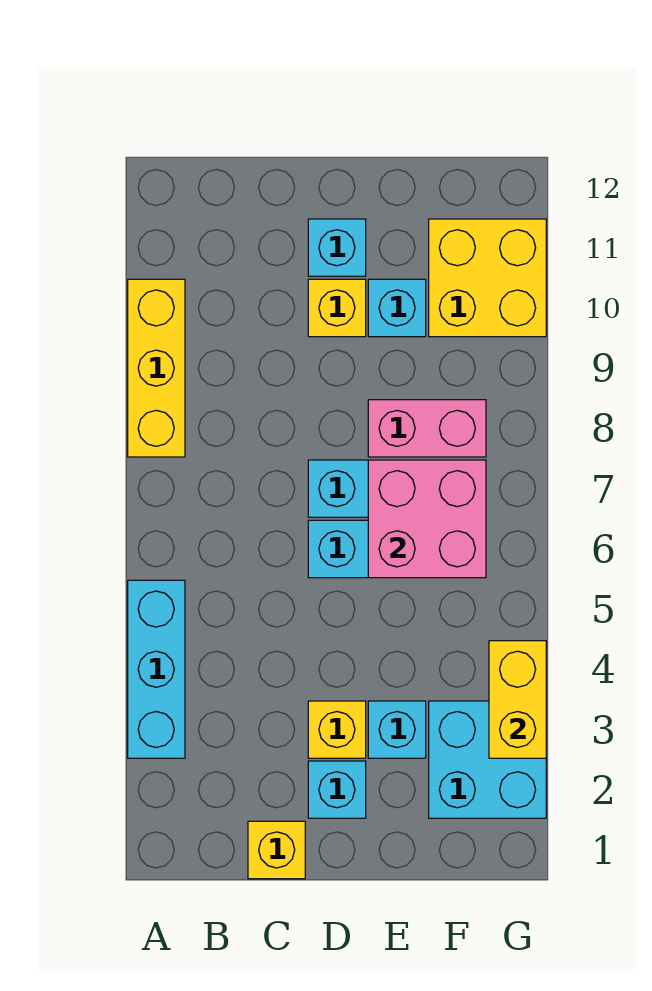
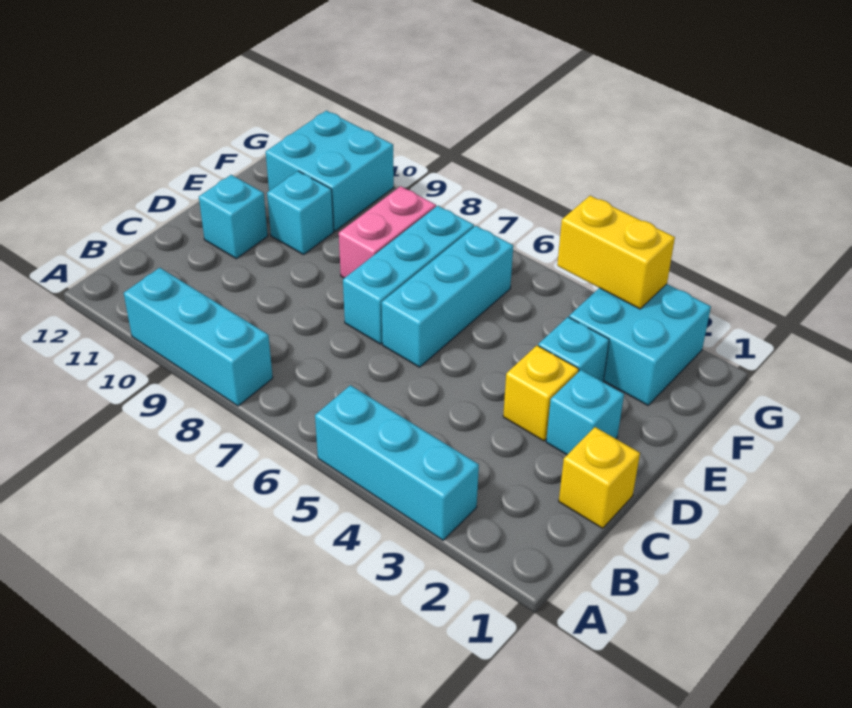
yellow brick A8:A10 level 1 -> cyan brick A8:A10 level 1
yellow brick D10 level 1 -> none
pink brick E6:F7 level 2 -> none
yellow brick F10:G11 level 1 -> cyan brick F10:G11 level 1

